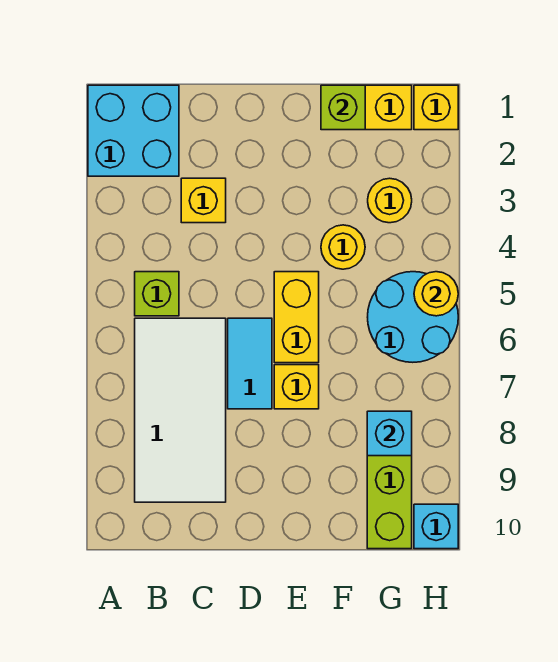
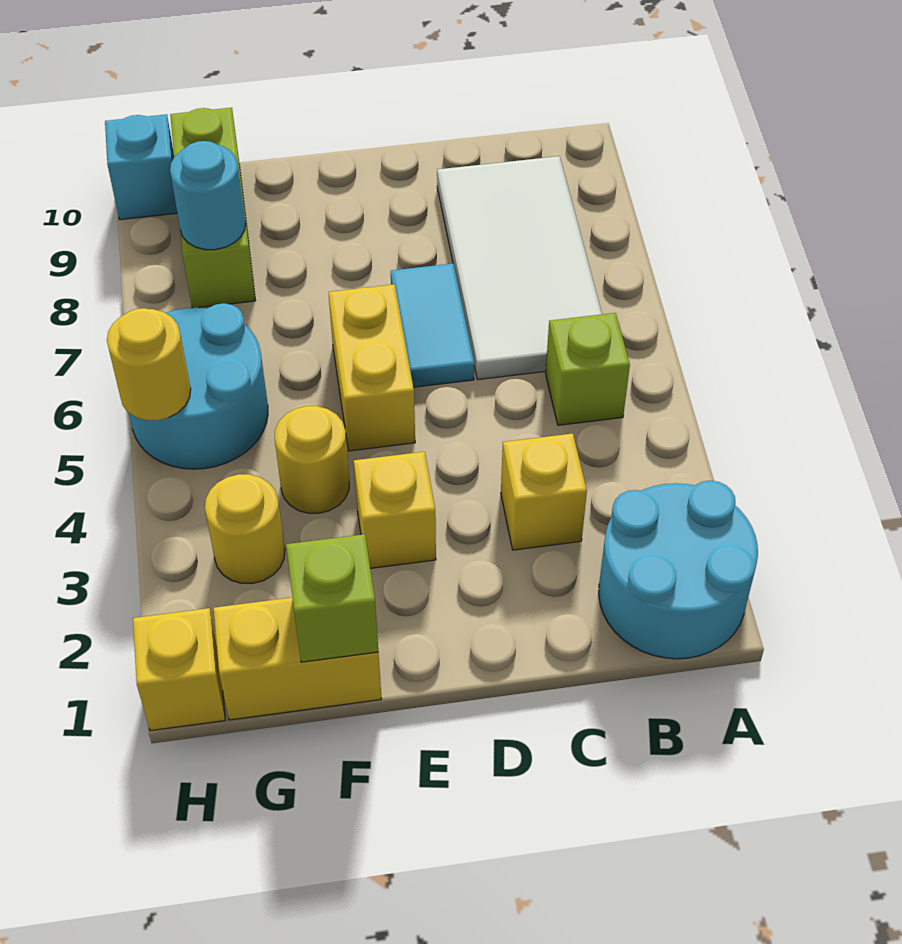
cyan brick A1:B2 level 1 -> cyan round brick A1:B2 level 1
yellow brick E7 level 1 -> yellow brick E3 level 1
cyan brick G8 level 2 -> cyan round brick G8 level 2

